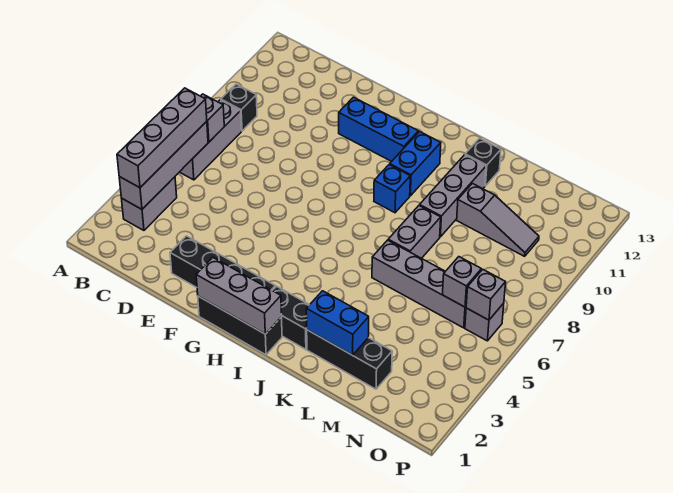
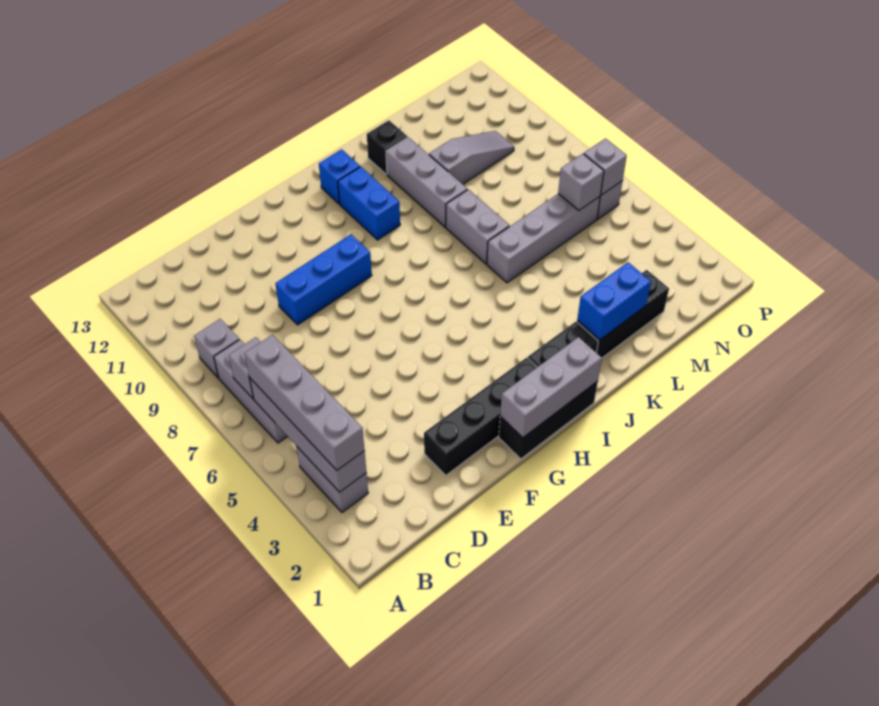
black brick B9 level 1 -> grey brick B9 level 1
blue brick F11:H11 level 1 -> blue brick E9:G9 level 1
blue brick I9 level 1 -> blue brick I12 level 1

